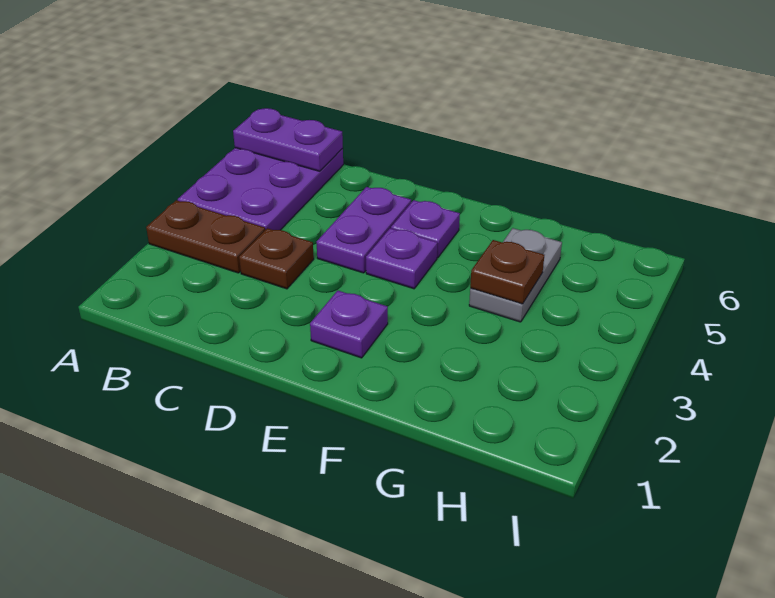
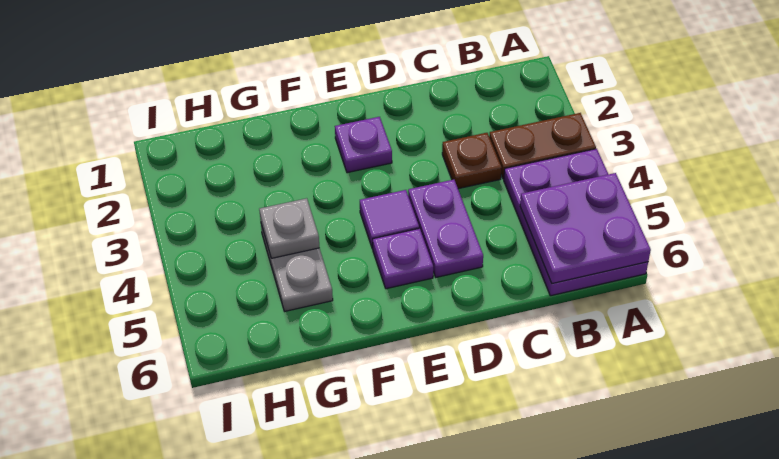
purple plate A6:B6 level 2 -> purple plate A5:B6 level 2
purple plate E4 level 1 -> purple tile E4 level 1
brown plate G4 level 2 -> grey plate G4 level 2

